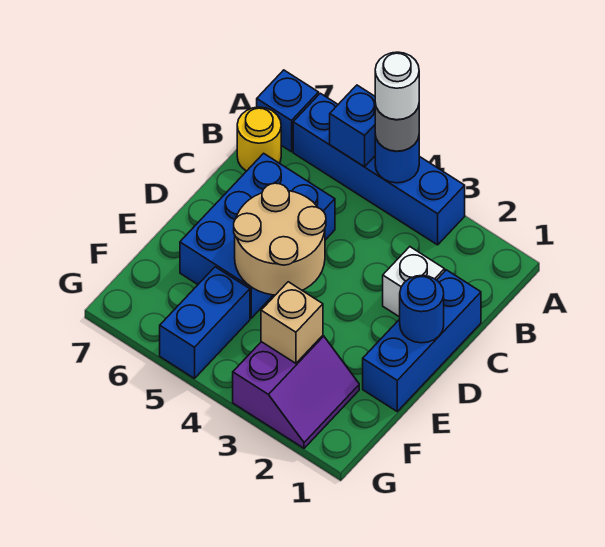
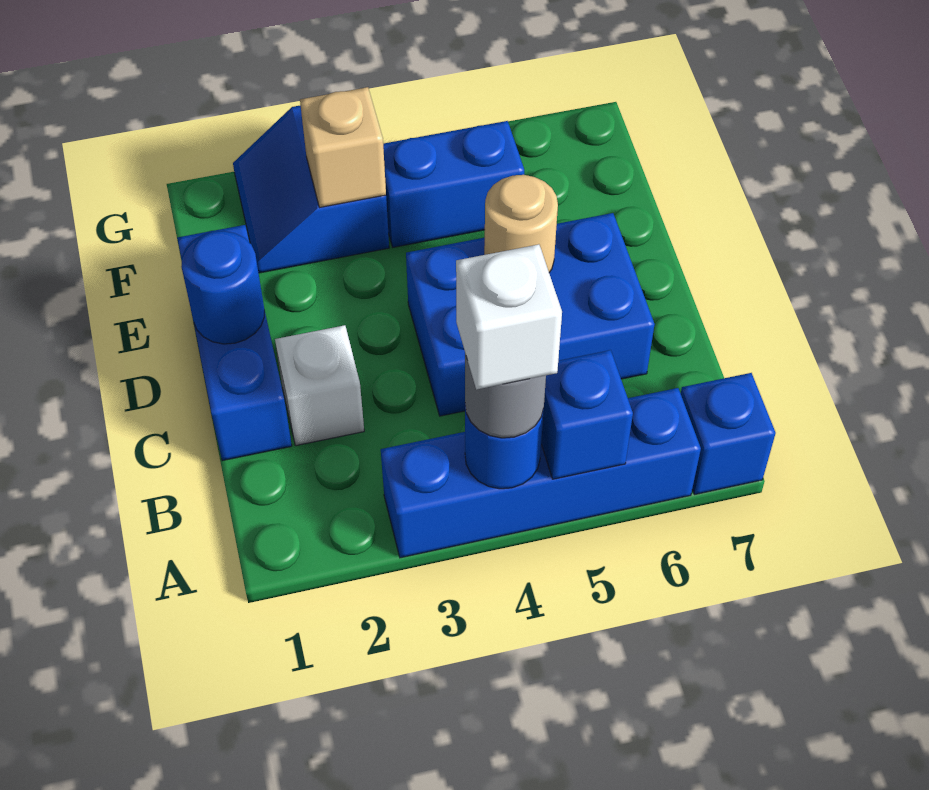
white round brick A4 level 4 -> white brick A4 level 4
yellow round brick B7 level 1 -> none
blue brick C5:E6 level 1 -> blue brick C4:D6 level 1
tan round brick D4:E5 level 2 -> tan round brick D5 level 2
purple slope F2:G3 level 1 top 3 -> blue slope F2:G3 level 1 top 3
blue brick F5:G5 level 1 -> blue brick F4:F5 level 1

